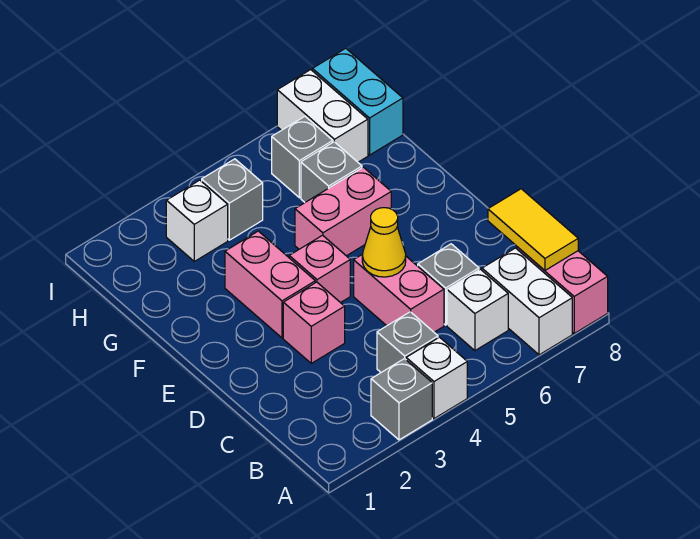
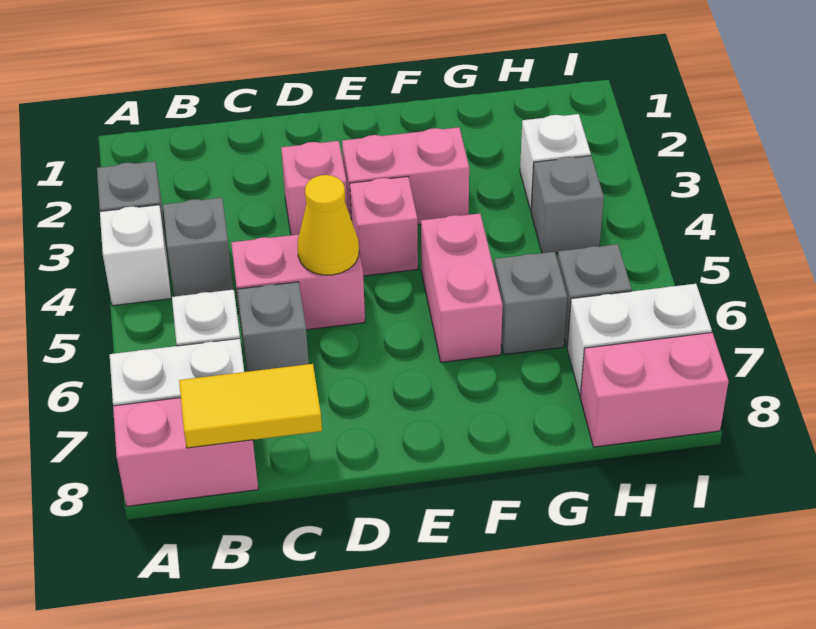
cyan brick H8:I8 level 1 -> pink brick H8:I8 level 1

